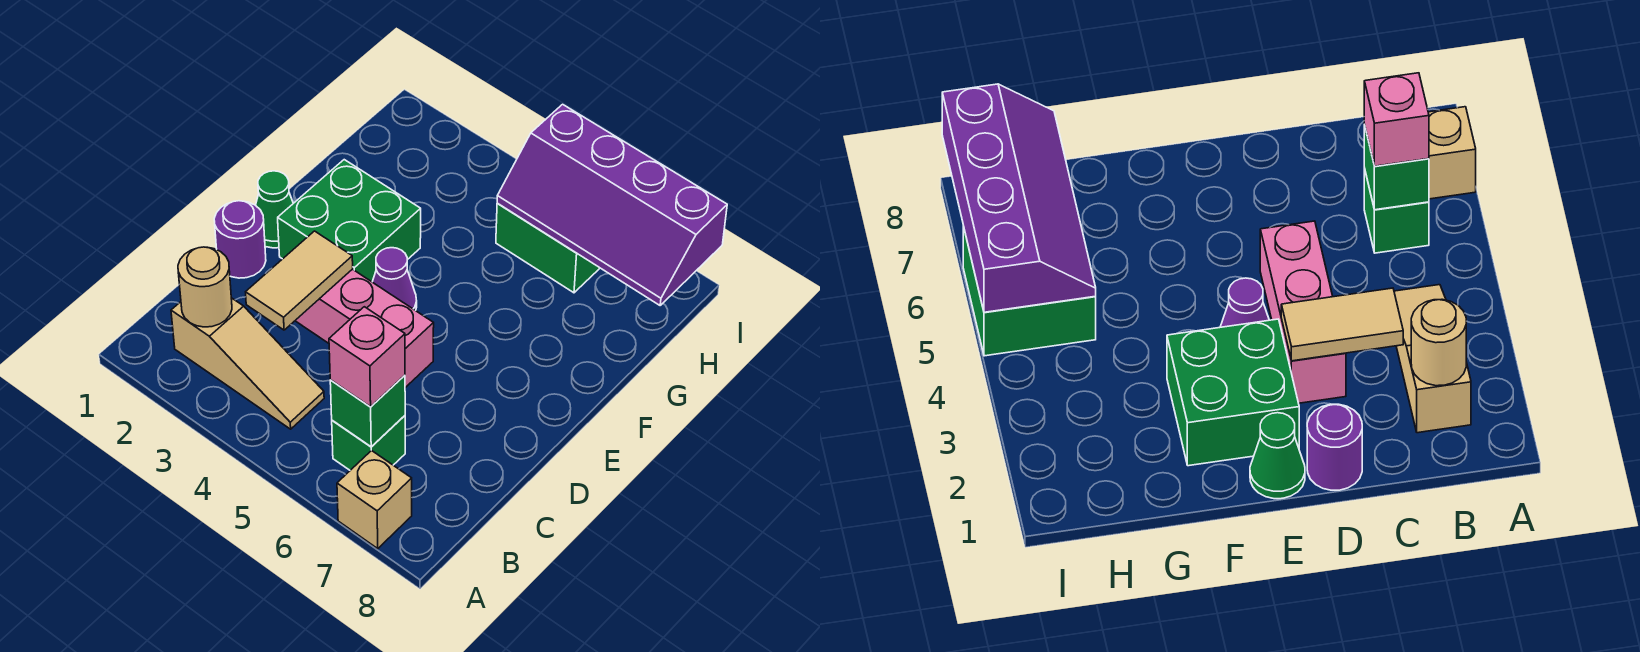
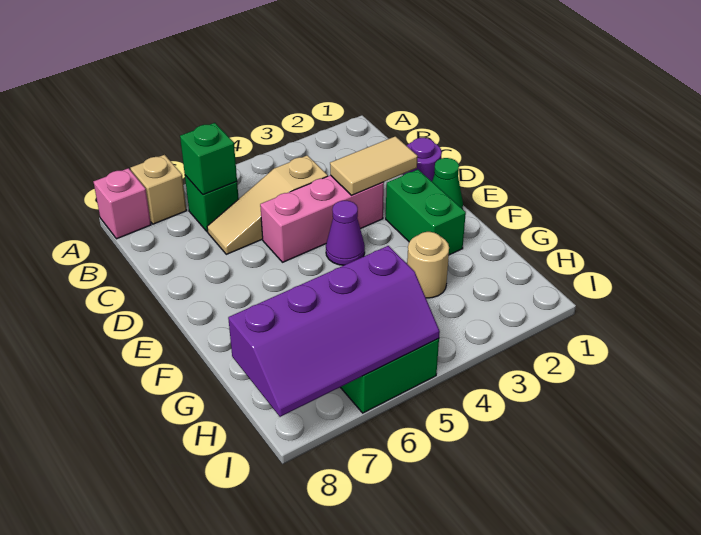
tan slope B2:B4 level 1 top 2 -> tan slope C4:C6 level 1 top 4
tan round brick B2 level 2 -> tan round brick G3 level 1
pink brick B6 level 3 -> pink brick A8 level 1
tan tile C3:D3 level 2 -> tan tile D2:D3 level 2
green brick E2:F3 level 1 -> green brick E2:F2 level 1
purple slope H5:I8 level 2 top I -> purple slope H5:I8 level 2 top H

